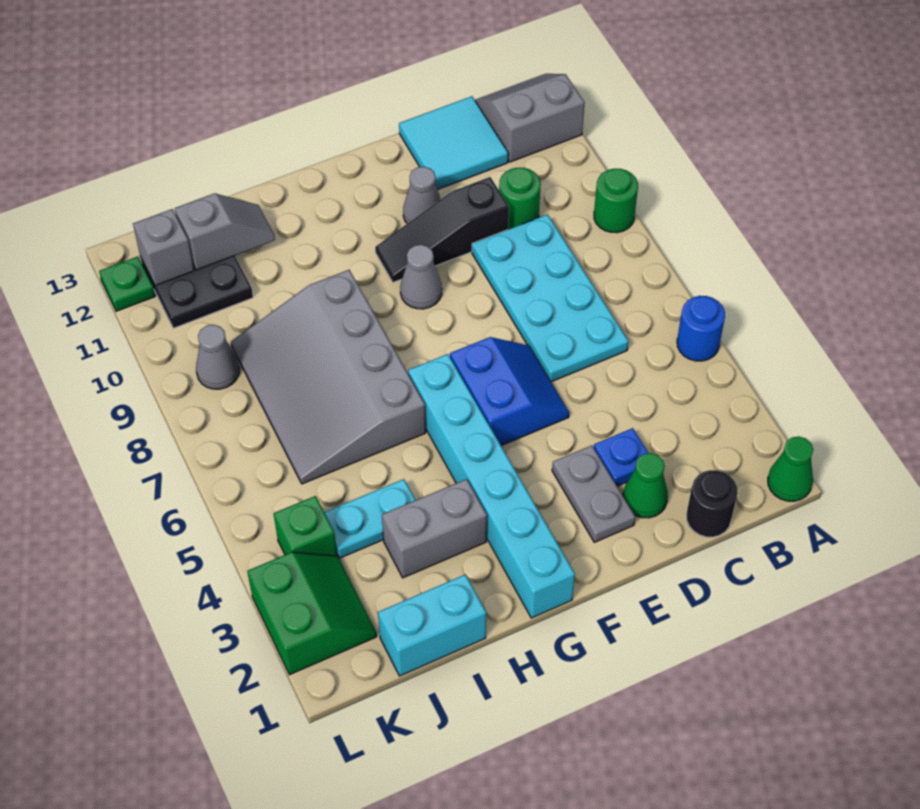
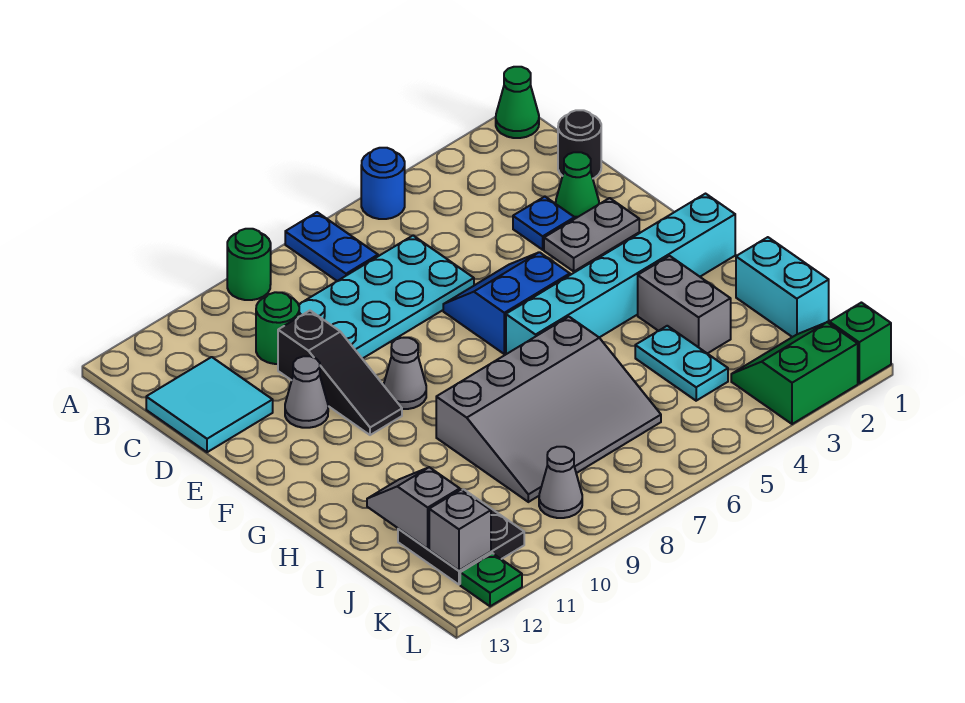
none -> blue plate A7:B7 level 1
grey slope A12:B13 level 1 top 12 -> none
green brick K4 level 1 -> green brick L1 level 1

